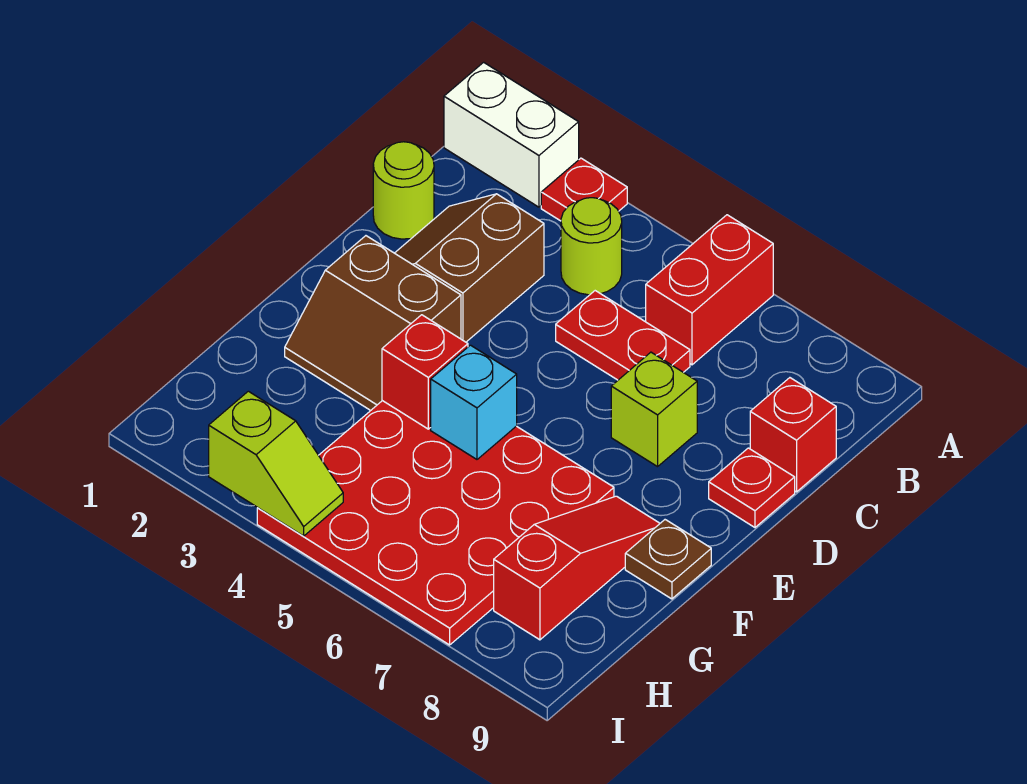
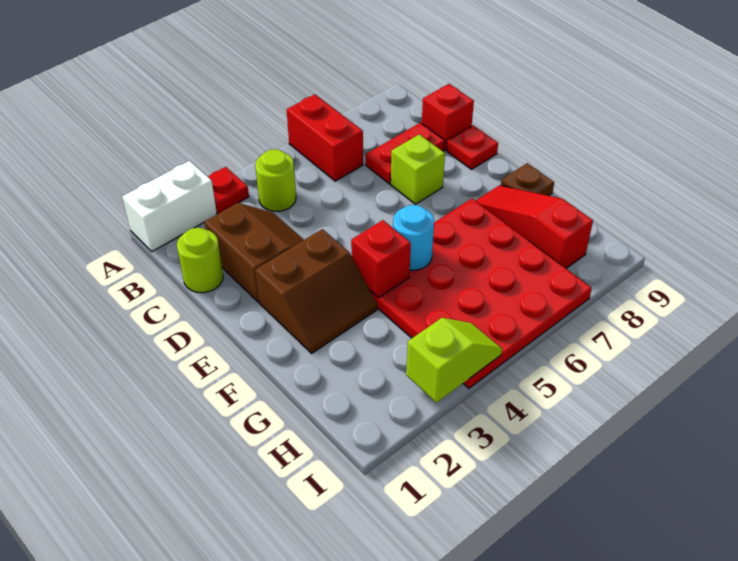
brown slope C2:D3 level 1 top 3 -> brown slope C2:D3 level 1 top 2
red plate C5:C6 level 1 -> red plate C7:C8 level 1
cyan brick F5 level 2 -> cyan round brick F5 level 2

